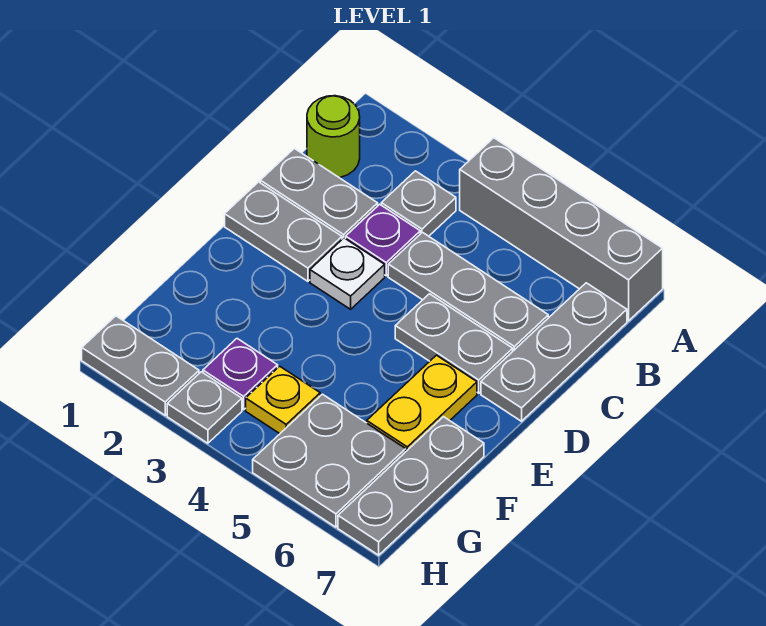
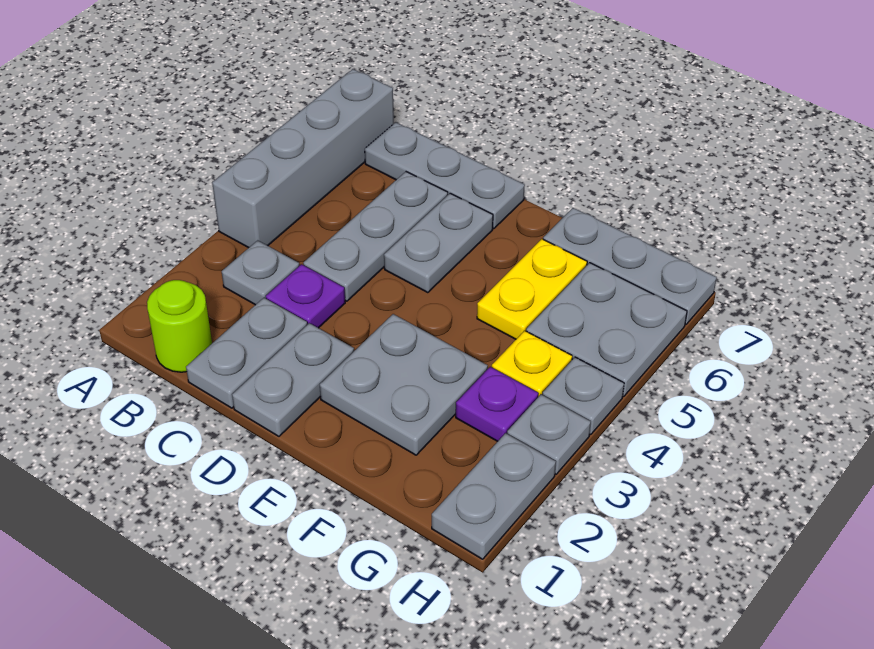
white plate D3 level 1 -> none
none -> grey plate E2:F3 level 1
yellow plate E6:F6 level 1 -> yellow plate F5:F6 level 1
none -> grey plate H4 level 1

